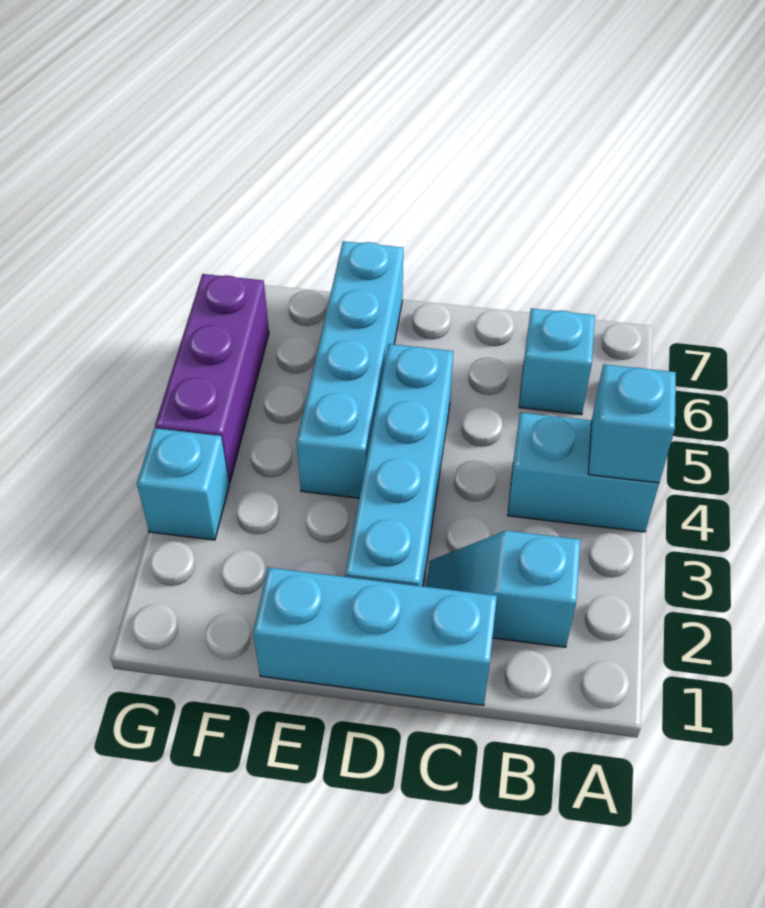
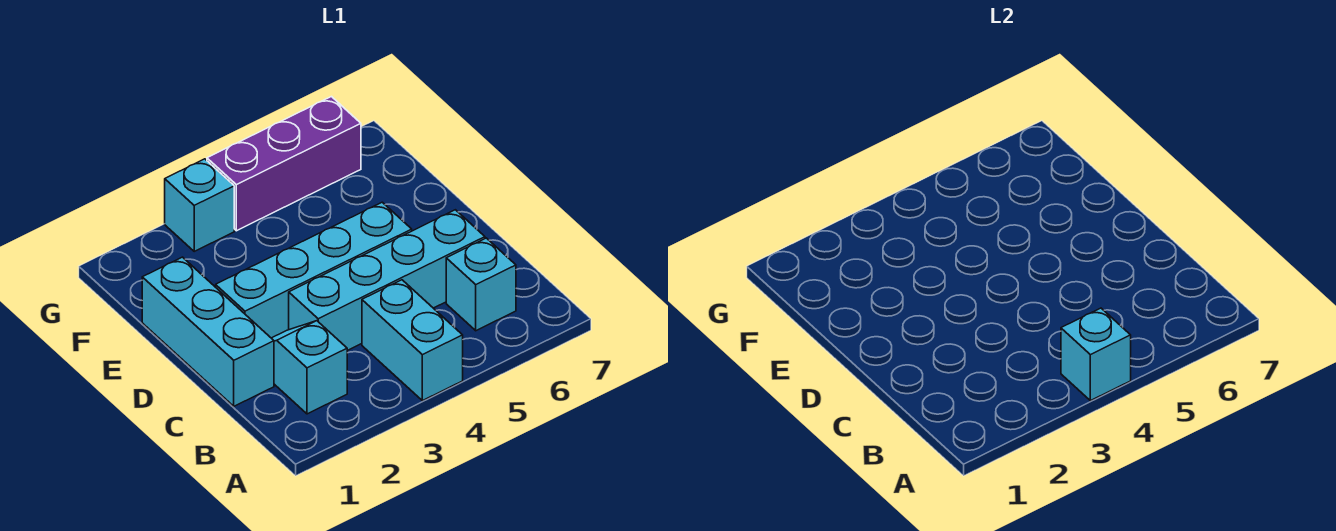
cyan brick E4:E7 level 1 -> cyan brick C3:C6 level 1

